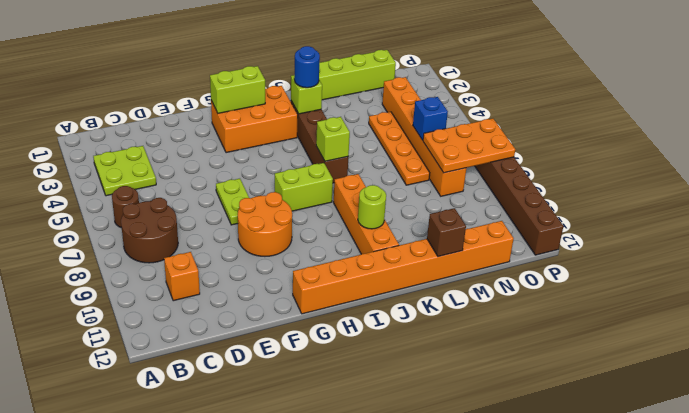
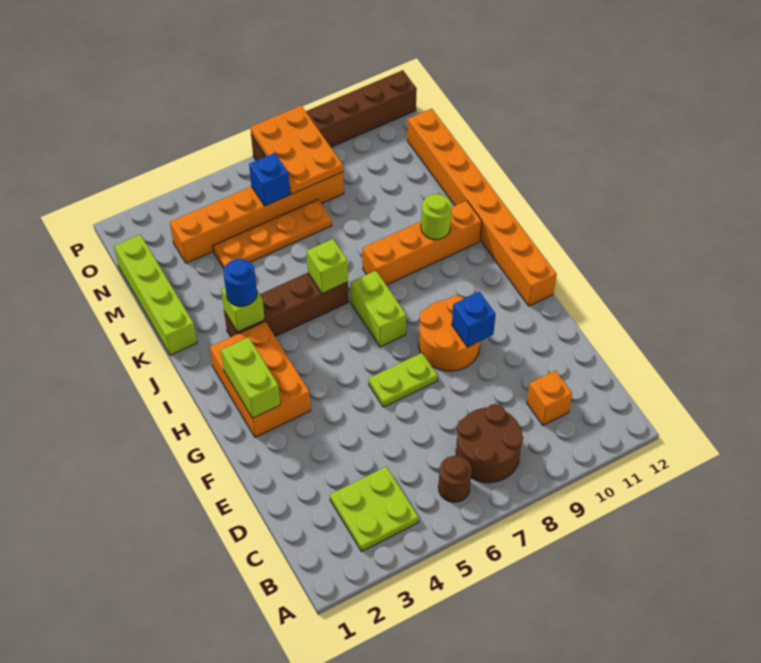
none -> blue brick F9 level 2
brown brick L12 level 2 -> none

